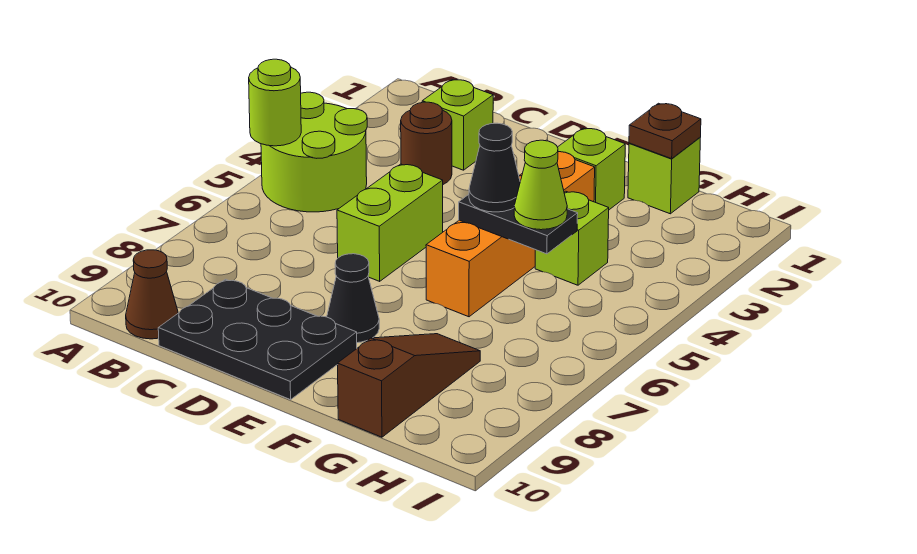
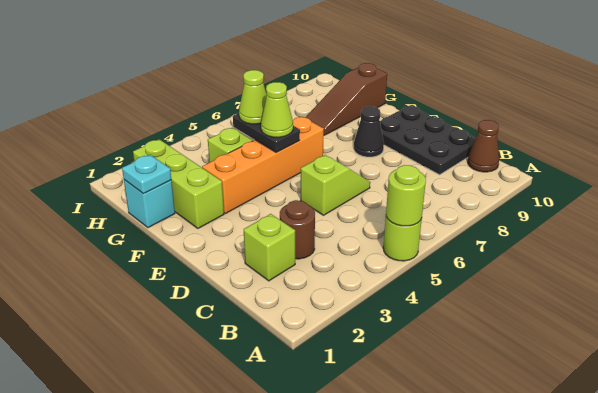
lime round brick A4:B5 level 1 -> lime round brick A5 level 1
lime brick D5:D6 level 1 -> lime slope D5:D6 level 1 top 5
lime brick F2 level 1 -> lime brick F2:H2 level 1
black cone F5 level 3 -> lime cone F5 level 3
lime brick G1 level 1 -> cyan brick G1 level 1
brown plate G1 level 2 -> cyan plate G1 level 2

